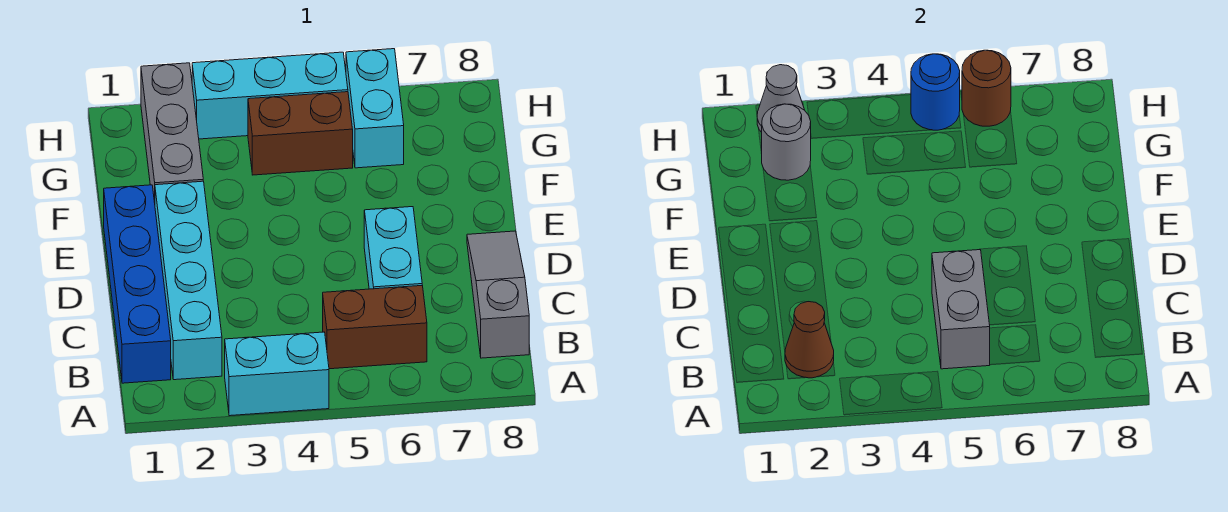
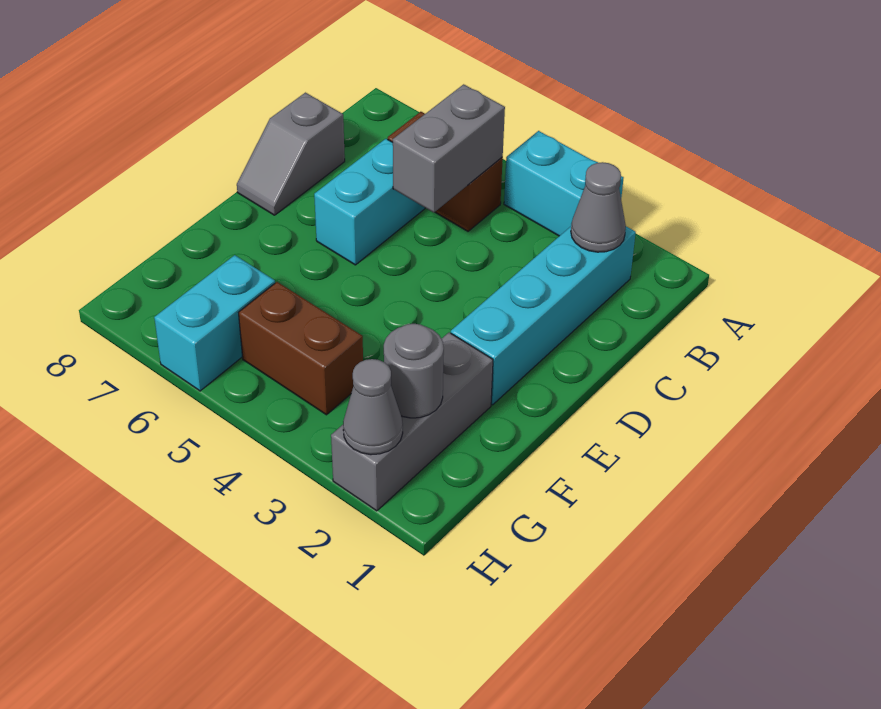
blue brick B1:E1 level 1 -> none
brown cone B2 level 2 -> grey cone B2 level 2
grey slope B8:D8 level 1 top B -> grey slope C8:D8 level 1 top C
cyan brick H3:H5 level 1 -> none
blue round brick H5 level 2 -> none
brown round brick H6 level 2 -> none

